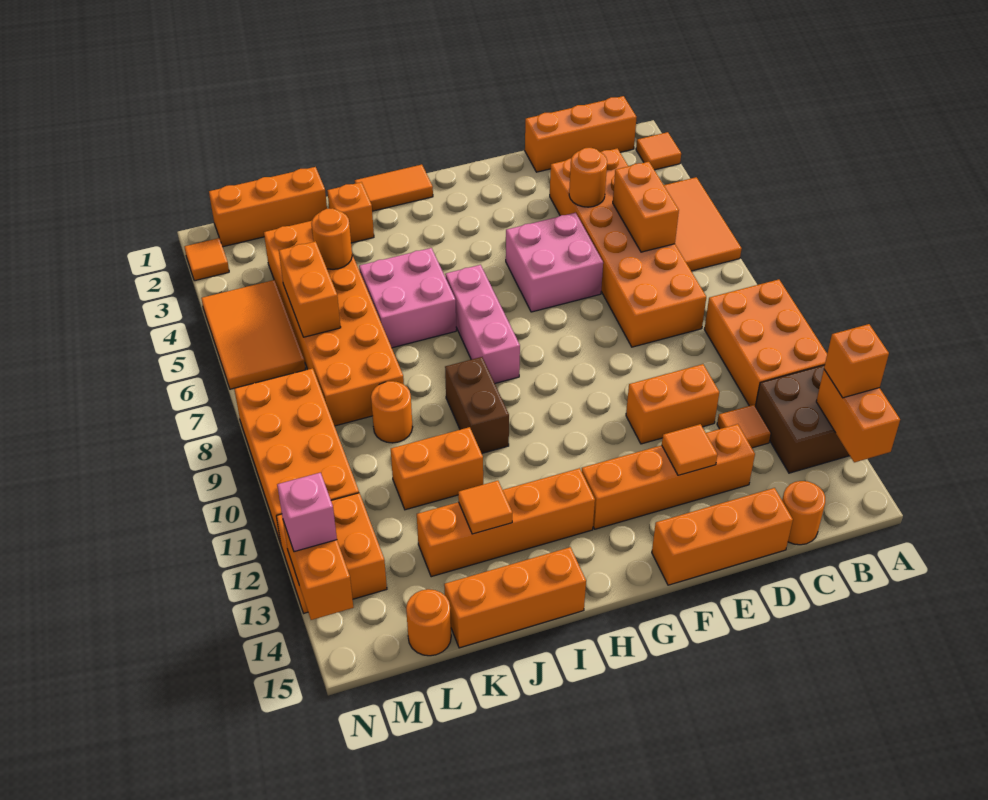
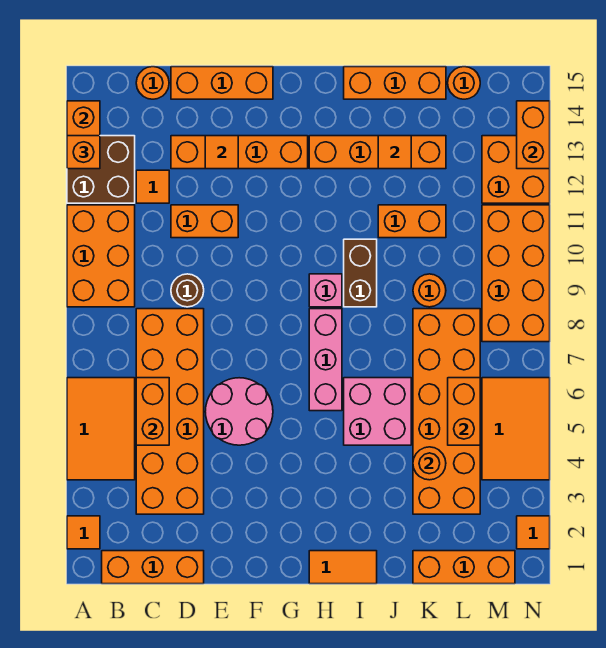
orange round brick D4 level 2 -> none
none -> brown round brick D9 level 1
pink brick E5:F6 level 1 -> pink round brick E5:F6 level 1
orange brick J2 level 1 -> none
pink brick N13 level 3 -> pink brick H9 level 1

